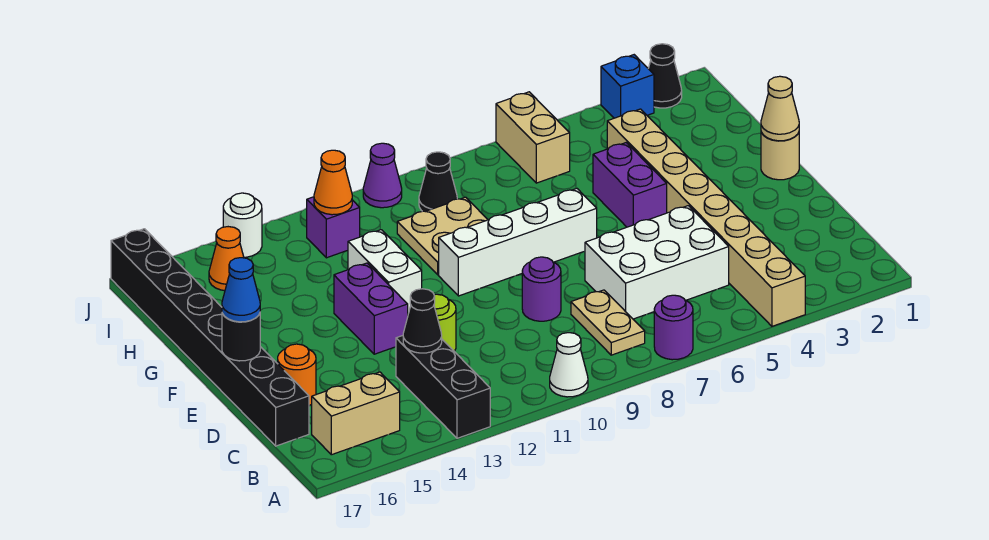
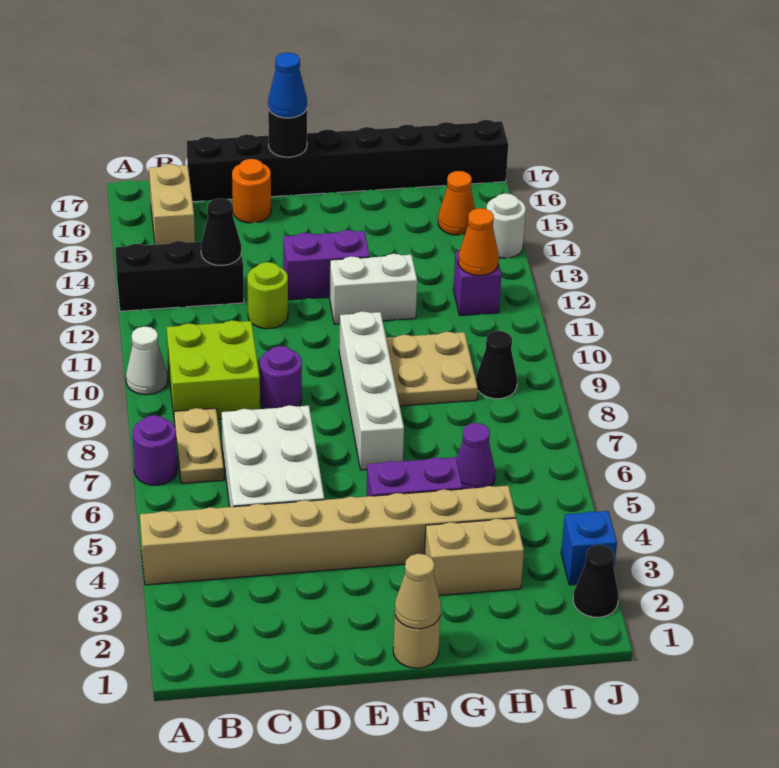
tan plate B8:C8 level 1 -> tan plate B7:B8 level 1
none -> lime brick B9:C10 level 1
tan brick I6:J6 level 1 -> tan brick G3:H3 level 1
purple cone J10 level 1 -> purple cone H6 level 1

